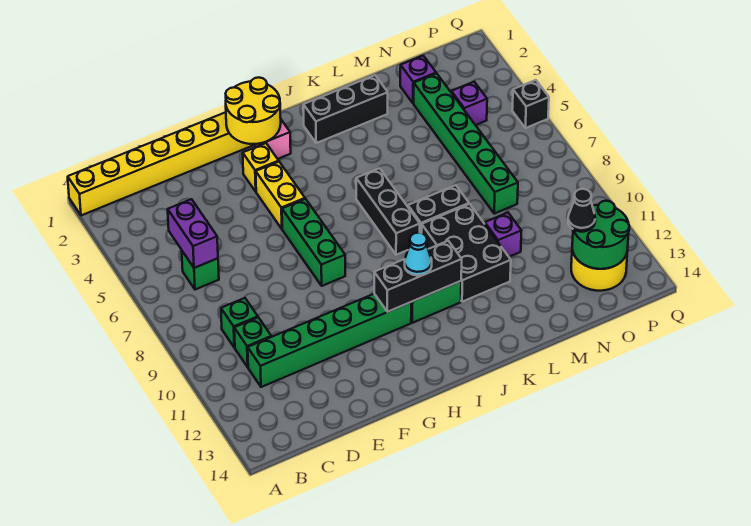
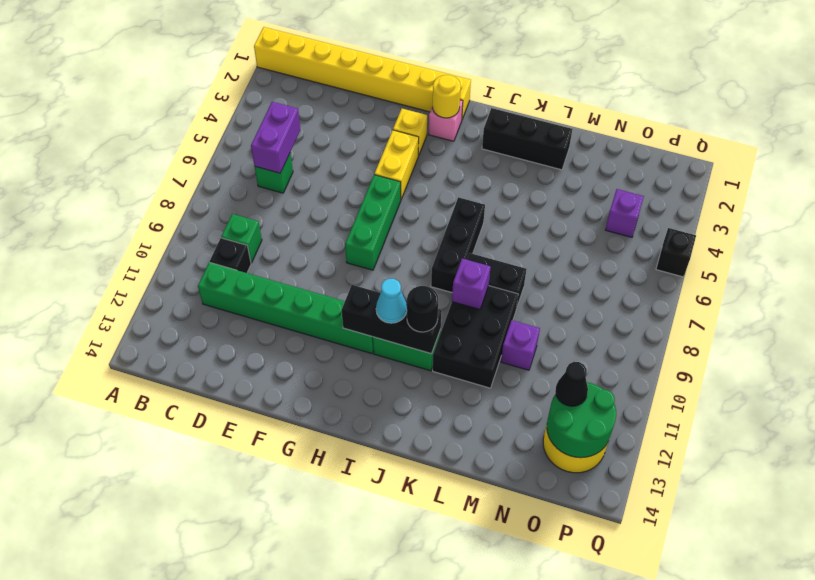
green brick C10 level 1 -> black brick C10 level 1
yellow round brick G1:H2 level 2 -> yellow round brick H2 level 2
none -> black round brick J11 level 3
purple brick N2 level 1 -> purple brick K9 level 2
green brick N3:N8 level 1 -> none

